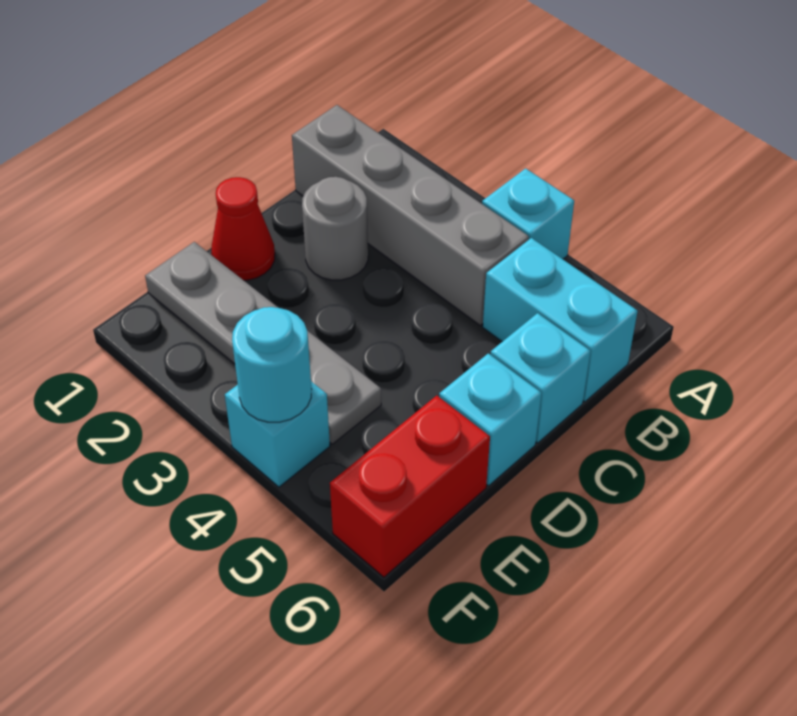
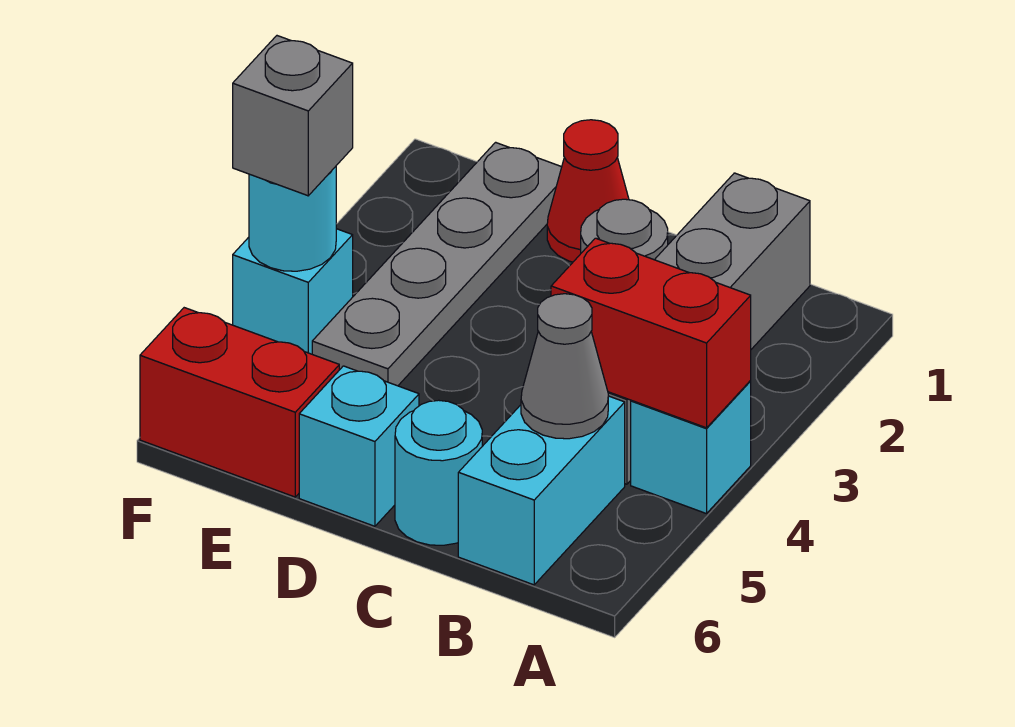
none -> red brick A4:B4 level 2
none -> grey cone B5 level 2
cyan brick C6 level 1 -> cyan round brick C6 level 1
none -> grey brick F4 level 3

